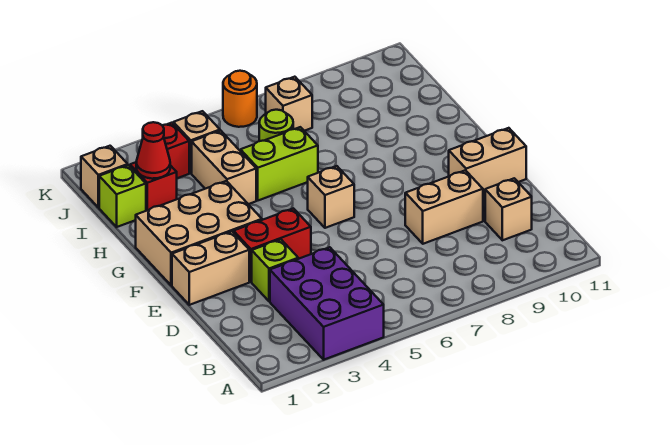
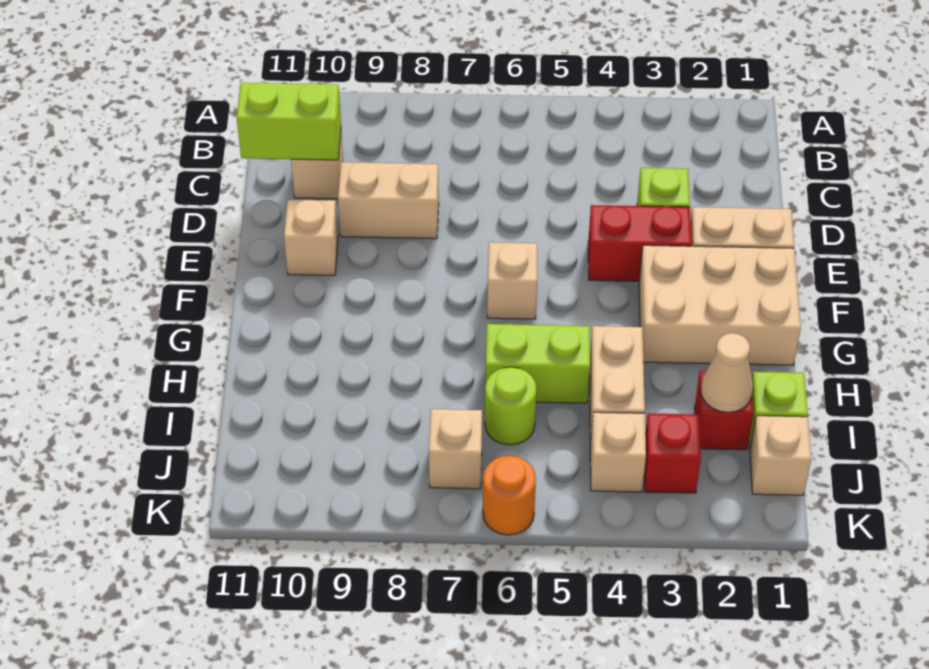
purple brick A3:C4 level 1 -> none
none -> lime brick C10:C11 level 2
tan brick E10:E11 level 1 -> tan brick E10 level 1
red cone I2 level 2 -> tan cone I2 level 2

